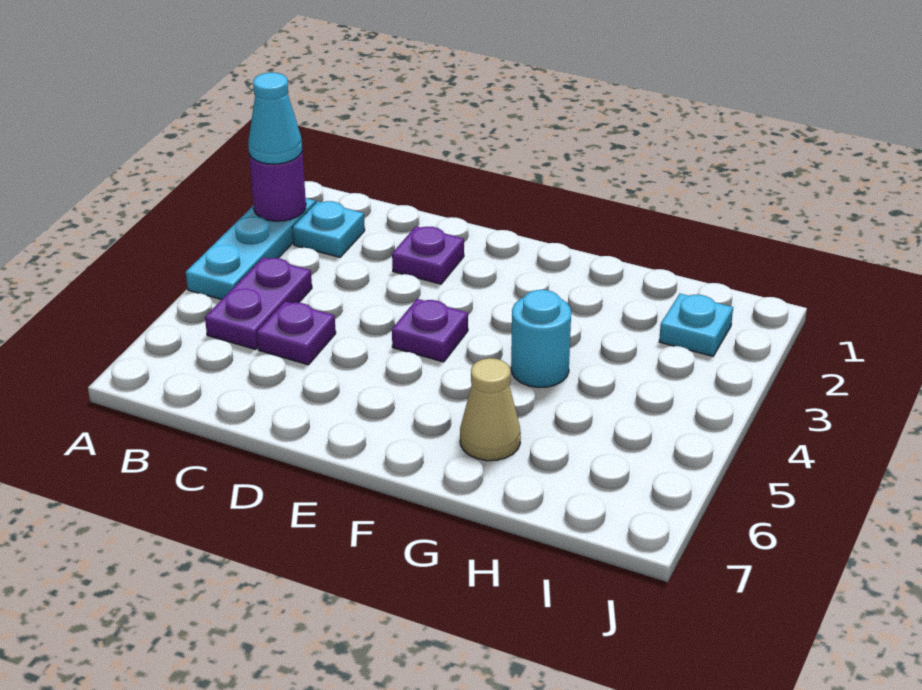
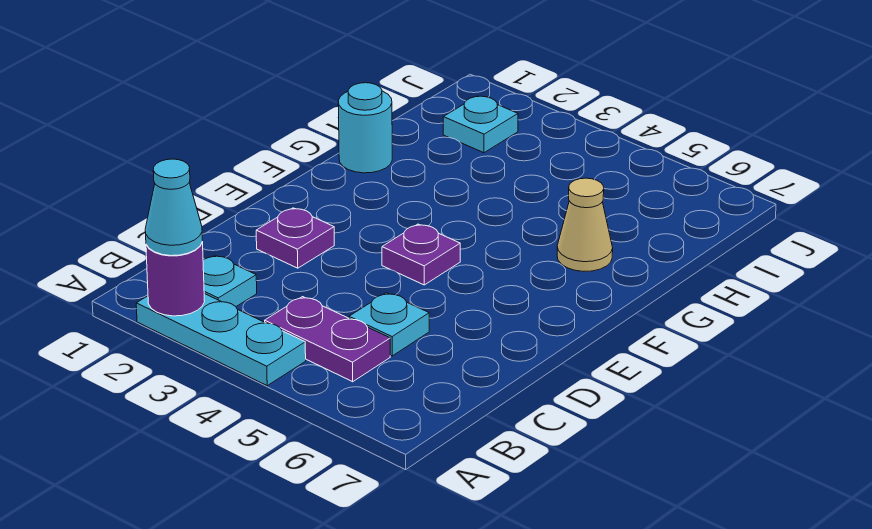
purple plate C5 level 1 -> cyan plate C5 level 1
cyan round brick G4 level 1 -> cyan round brick G1 level 1

